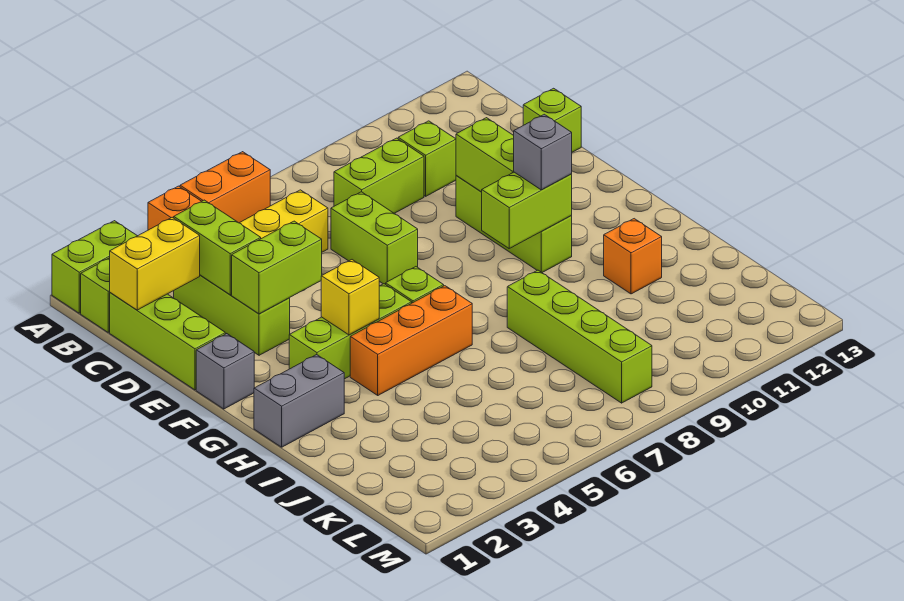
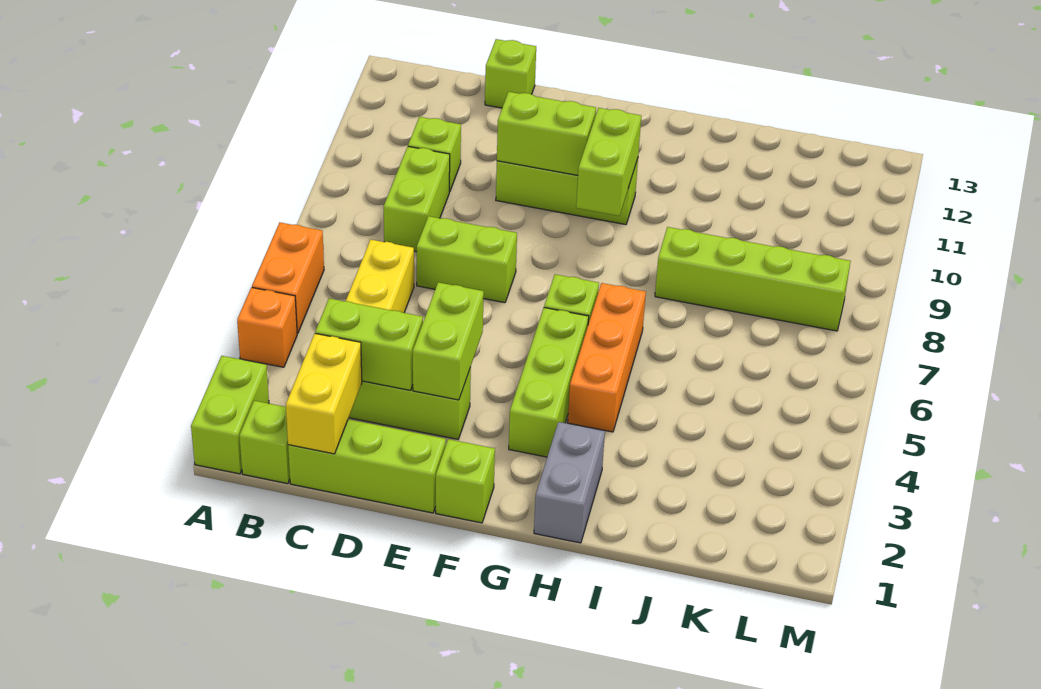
grey brick F1 level 1 -> lime brick F1 level 1
yellow brick G4 level 2 -> none
grey brick G10 level 3 -> none
orange brick I11 level 1 -> none

